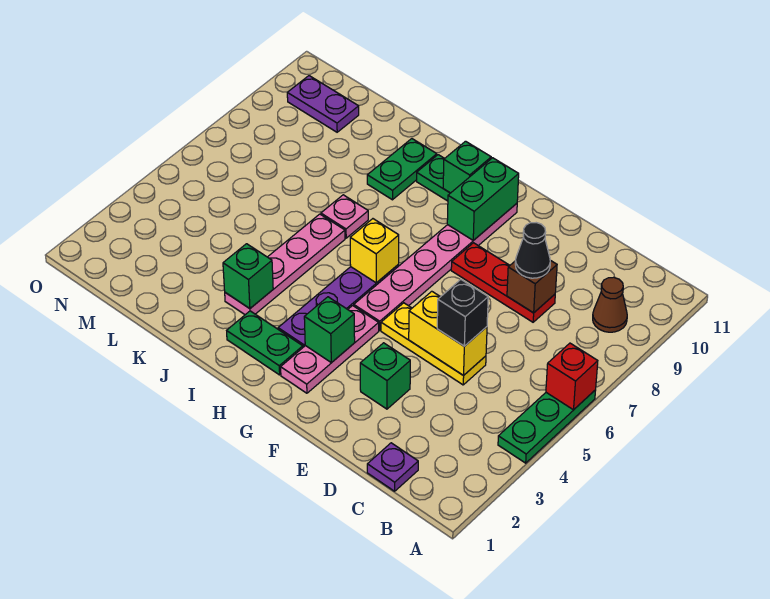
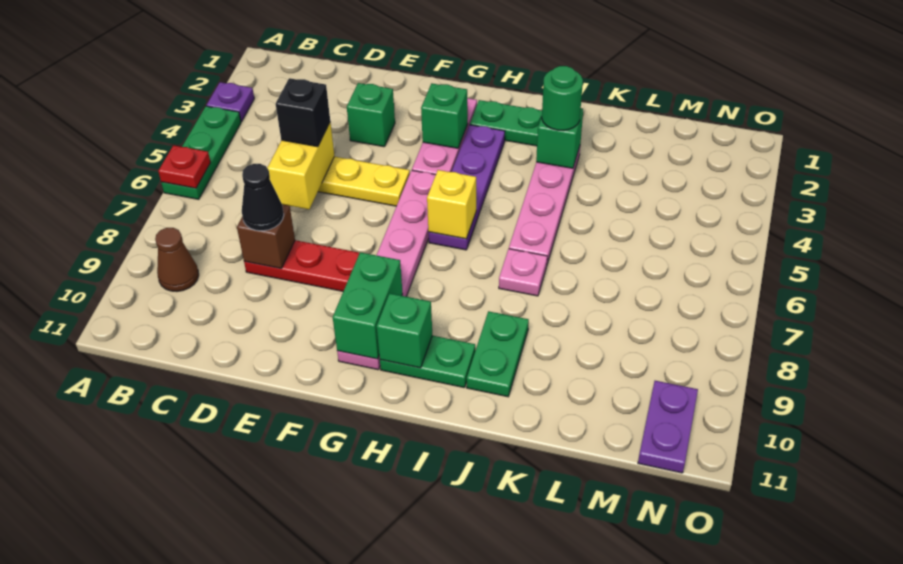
red brick A6 level 2 -> red plate A6 level 2
purple plate C1 level 1 -> purple plate A3 level 1
yellow brick D5:E5 level 2 -> yellow brick D5:D6 level 2
none -> green round brick J3 level 3
purple plate M10:N10 level 1 -> purple plate N10:N11 level 1

